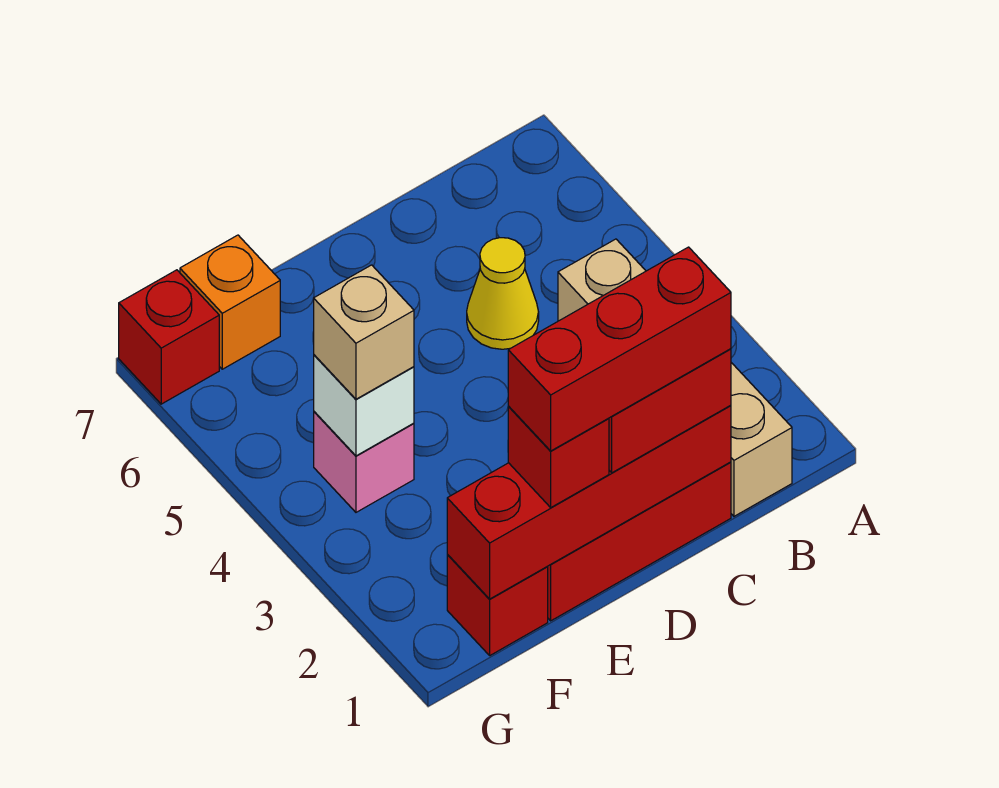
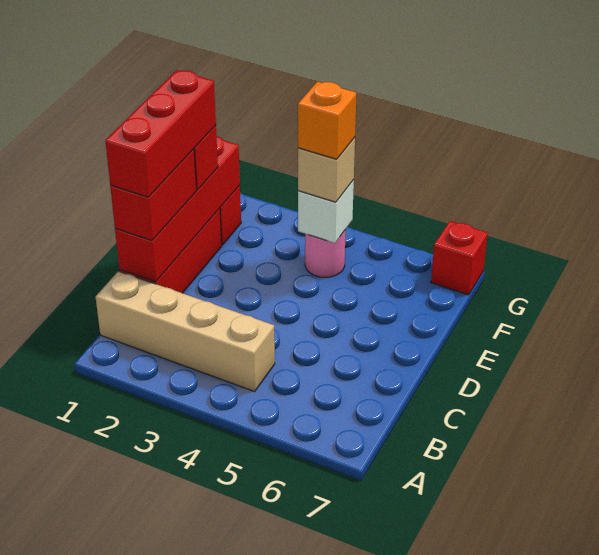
yellow cone C5 level 1 -> none
pink brick F4 level 1 -> pink round brick F4 level 1
orange brick F7 level 1 -> orange brick F4 level 4

